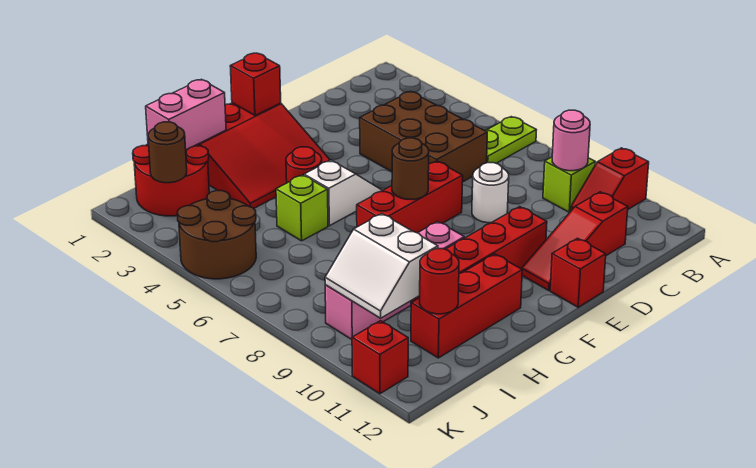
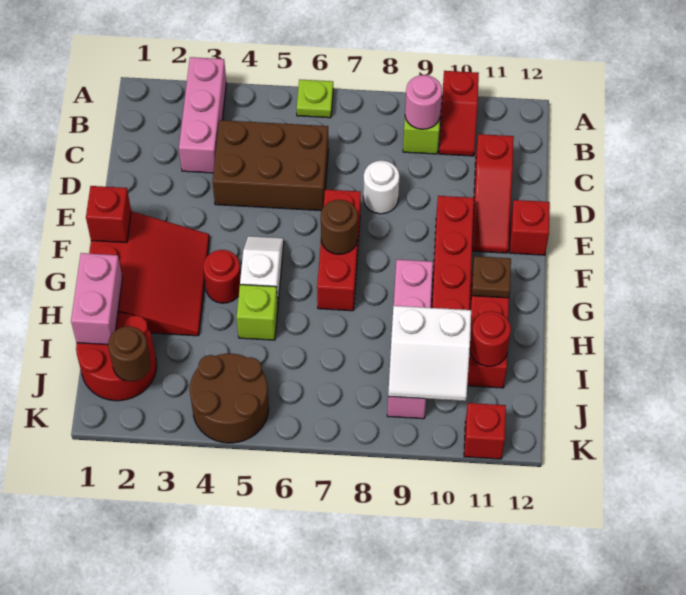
none -> pink brick A3:C3 level 1
lime plate A6:B6 level 1 -> lime plate A6 level 1
none -> brown plate G11 level 2

